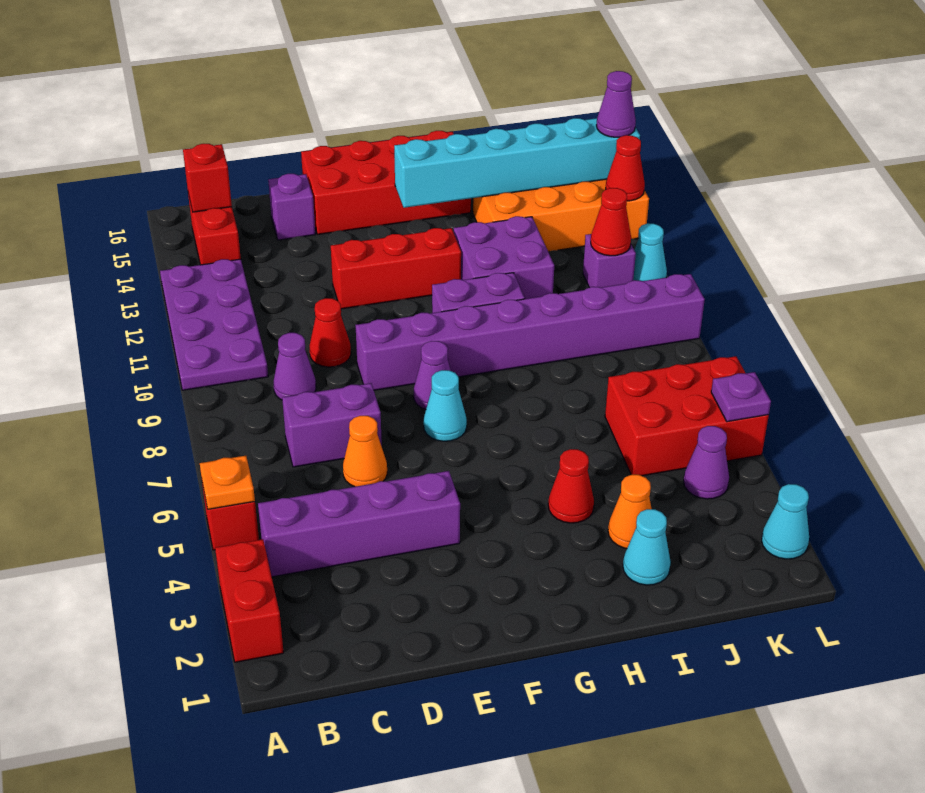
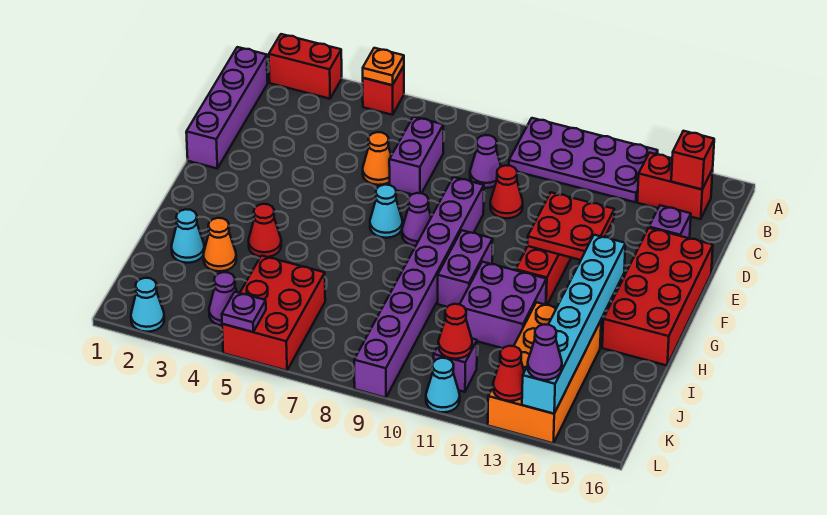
purple brick B4:E4 level 1 -> purple brick B1:E1 level 1
none -> red plate E12:F13 level 2

